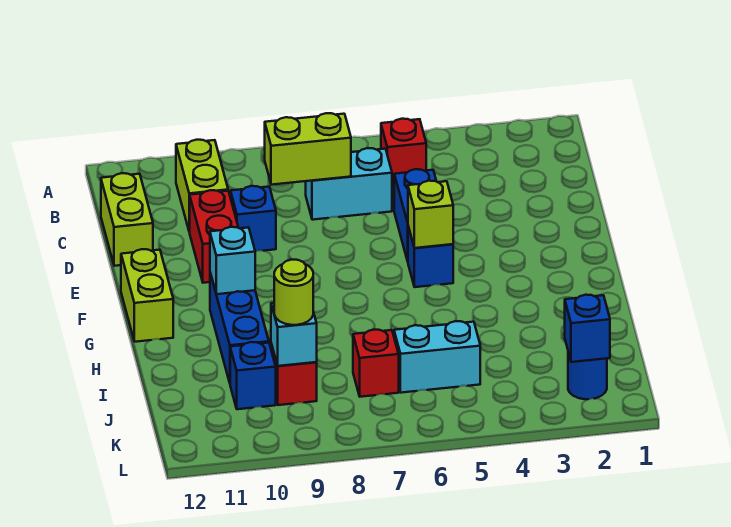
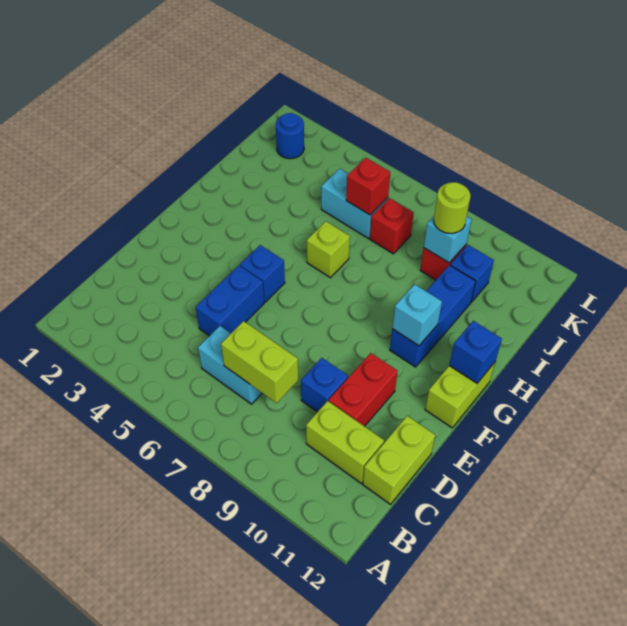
red brick B5 level 1 -> red brick J6 level 2
lime brick B10:C10 level 1 -> lime brick C10:C11 level 1
lime brick F5 level 2 -> lime brick H6 level 1
blue brick K2 level 2 -> blue brick G12 level 2

